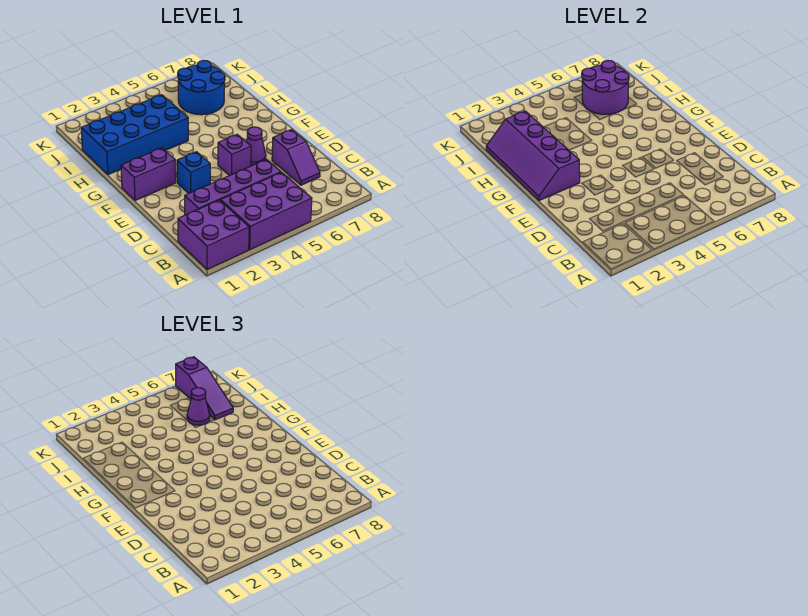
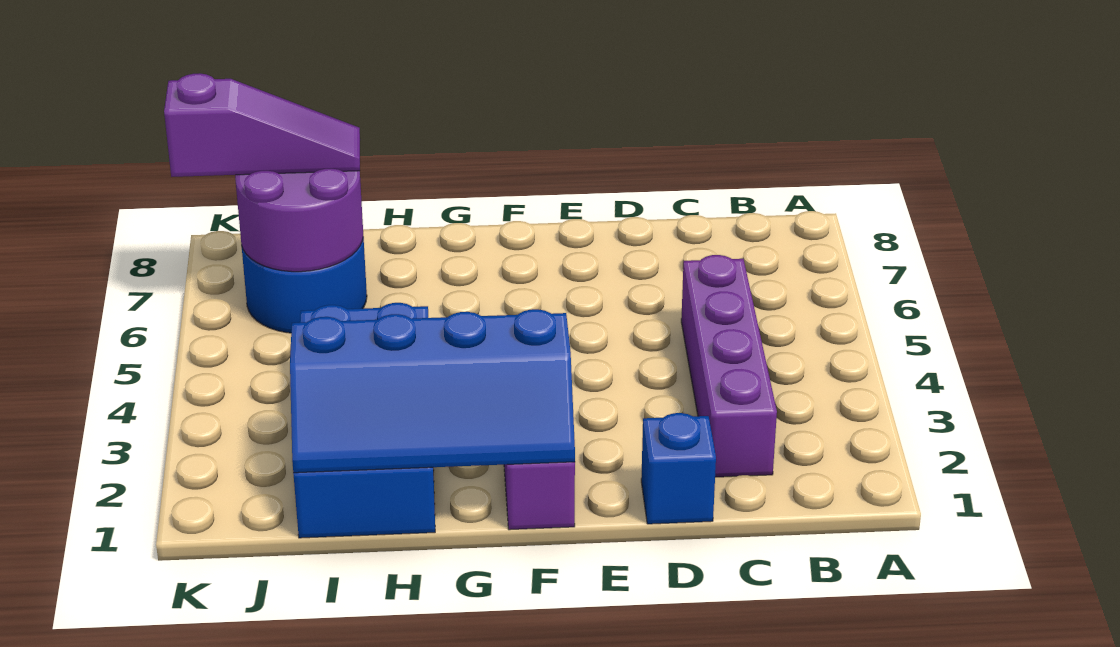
purple brick A1:B2 level 1 -> none
purple brick A3:B5 level 1 -> none
purple slope C7:D7 level 1 top D -> none
blue brick E3 level 1 -> blue brick D1 level 1
purple brick E5 level 1 -> none
purple cone E6 level 1 -> none
purple slope F1:I2 level 2 top 2 -> blue slope F1:I2 level 2 top 2
purple cone I6 level 3 -> none

